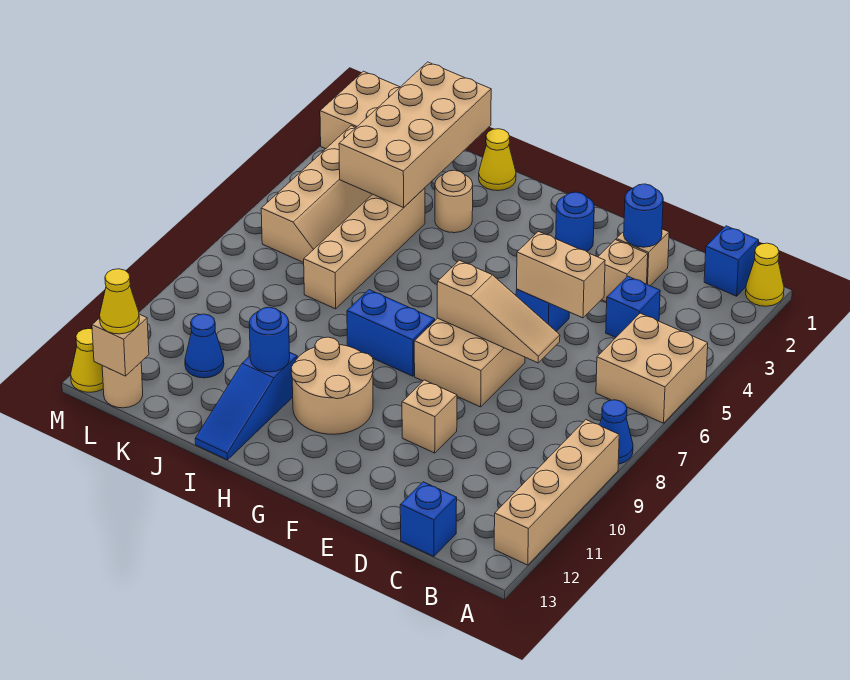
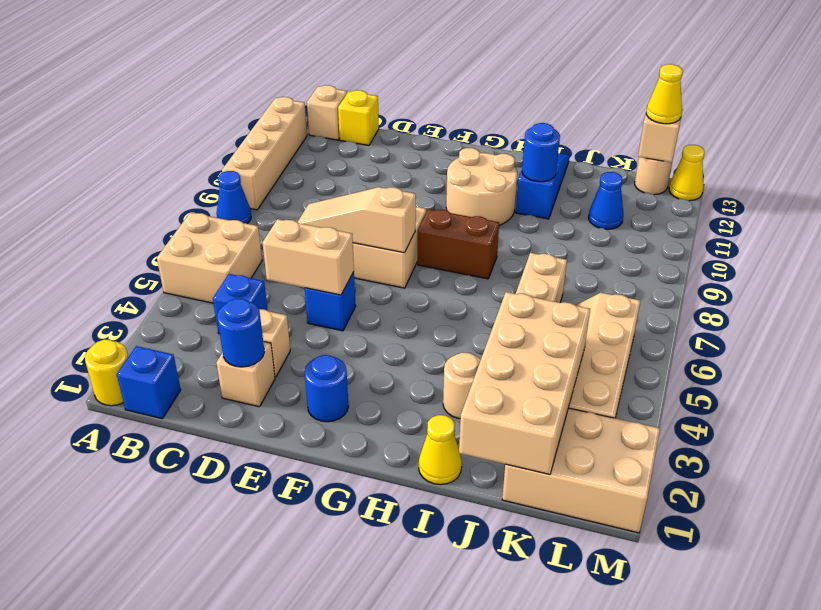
yellow cone A1 level 1 -> yellow round brick A1 level 1
blue brick C13 level 1 -> yellow brick C13 level 1
tan brick E10 level 1 -> tan brick B13 level 1
blue brick G8:H8 level 1 -> brown brick G8:H8 level 1

